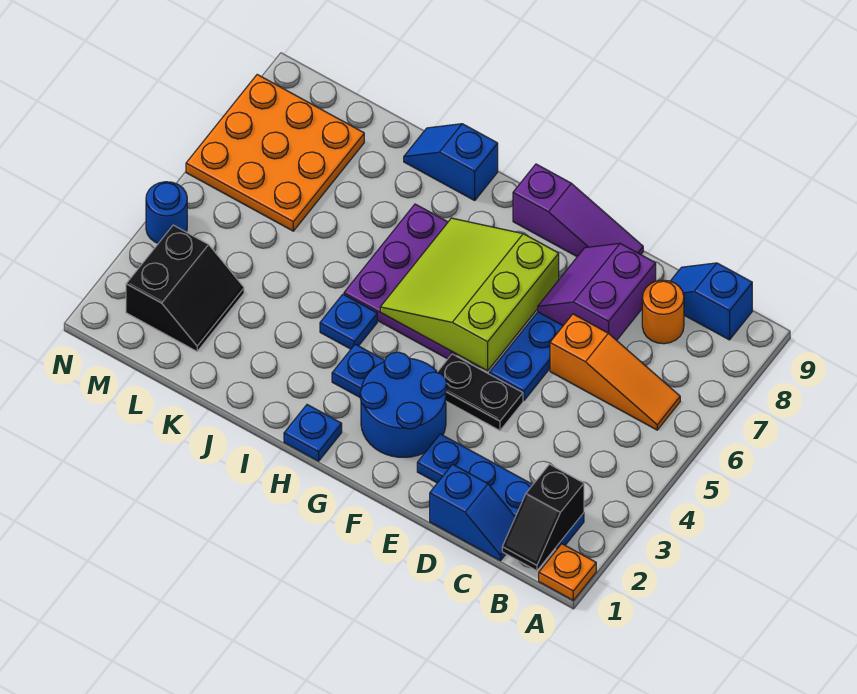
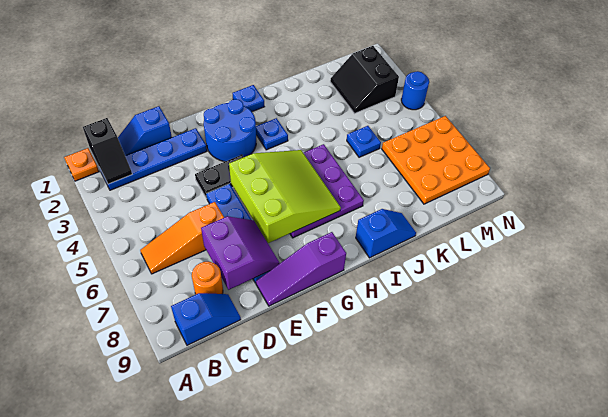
black slope B1:B2 level 2 top 2 -> black slope B1:B2 level 2 top 1
blue plate I4 level 1 -> blue plate K5 level 1

